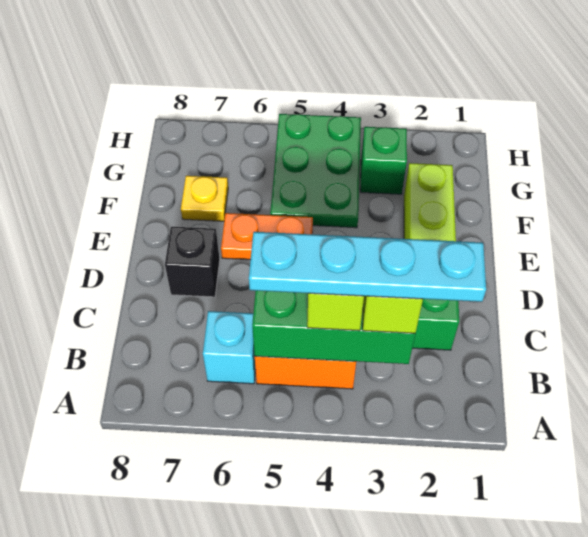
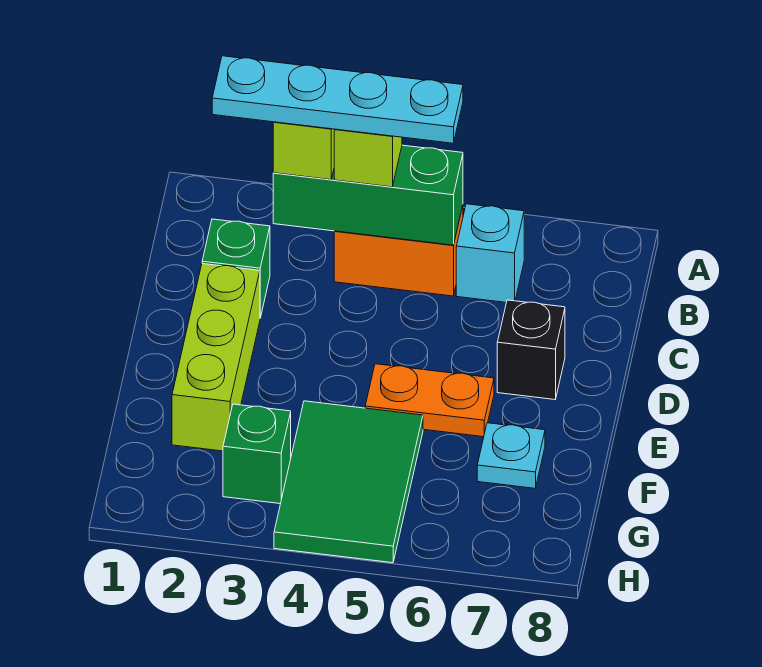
green plate F4:H5 level 1 -> green tile F4:H5 level 1
yellow plate F7 level 1 -> cyan plate F7 level 1

